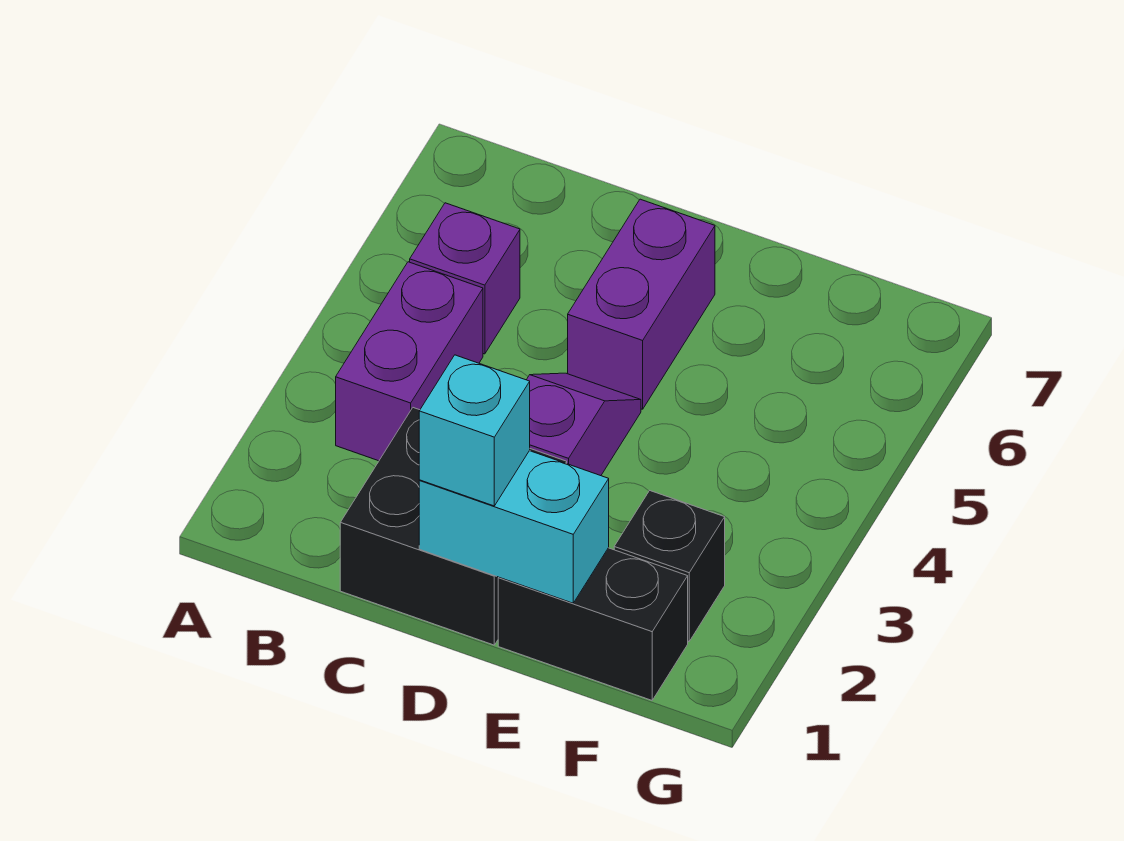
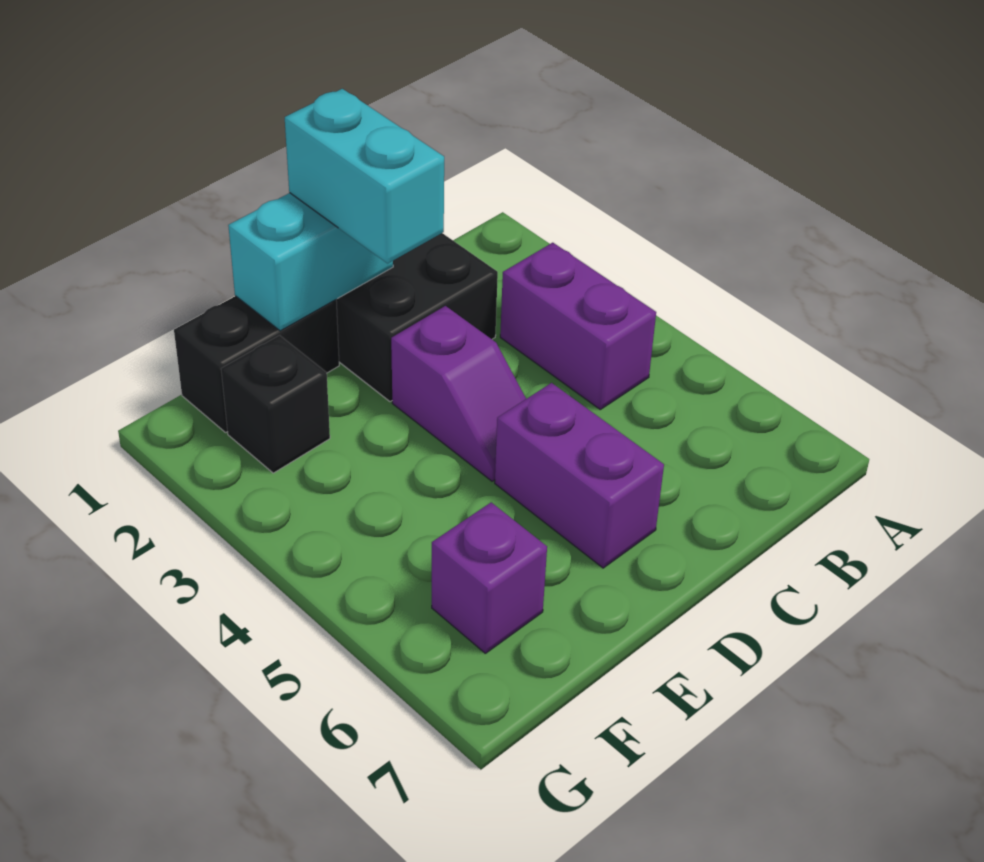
purple brick B5 level 1 -> purple brick F6 level 1
cyan brick D1 level 3 -> cyan brick D1:D2 level 3

